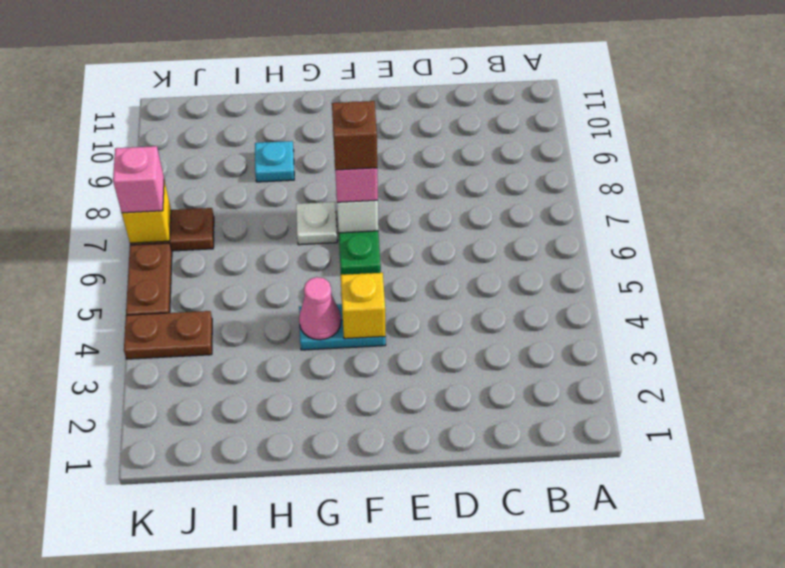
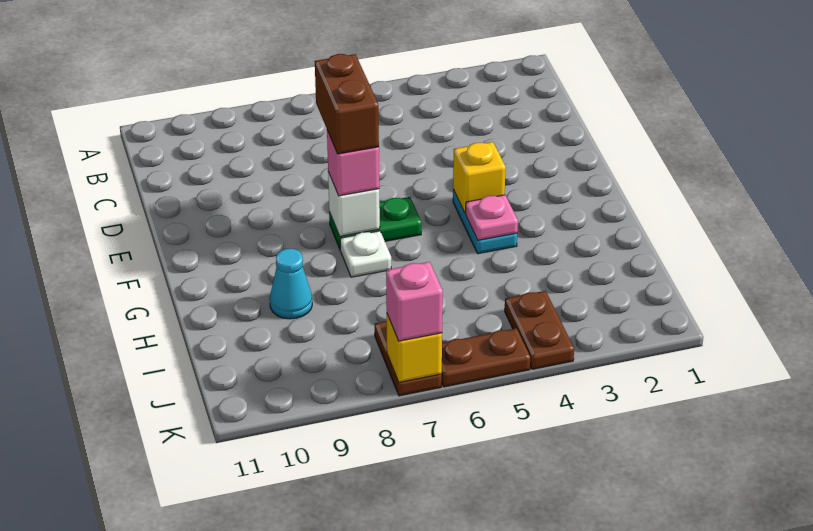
brown brick F7 level 4 -> brown brick E7:F7 level 4
pink cone G4 level 2 -> pink plate G4 level 2
cyan plate H9 level 1 -> cyan cone H9 level 1

